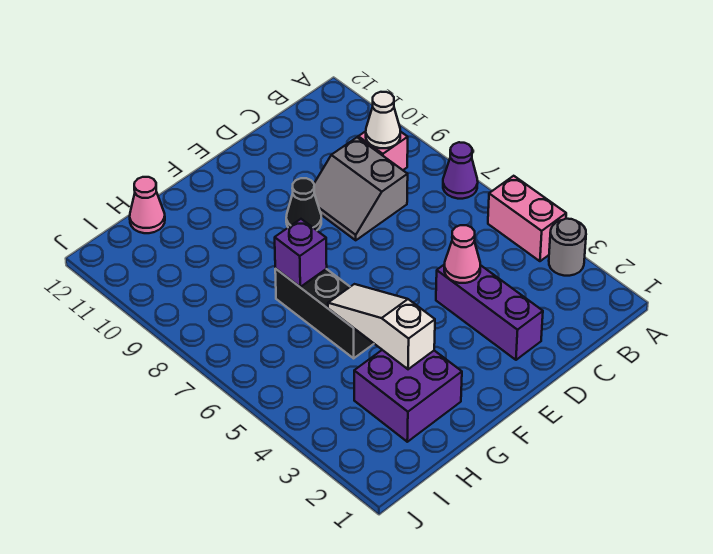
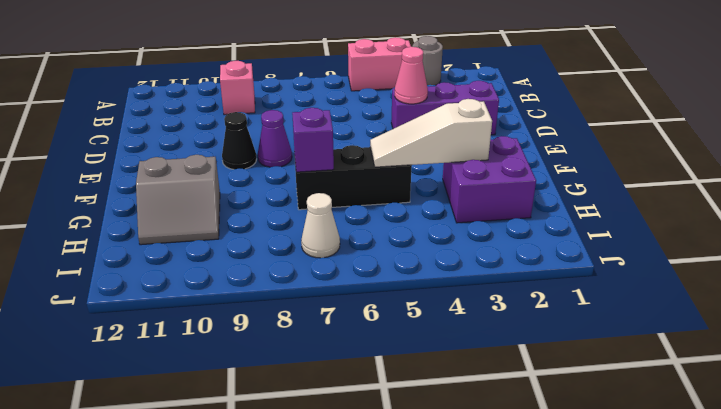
purple cone A7 level 1 -> purple cone E8 level 1
white cone B9 level 2 -> white cone I7 level 1
grey slope C8:D9 level 1 top C -> grey slope G10:H11 level 1 top G
pink cone H12 level 1 -> none

